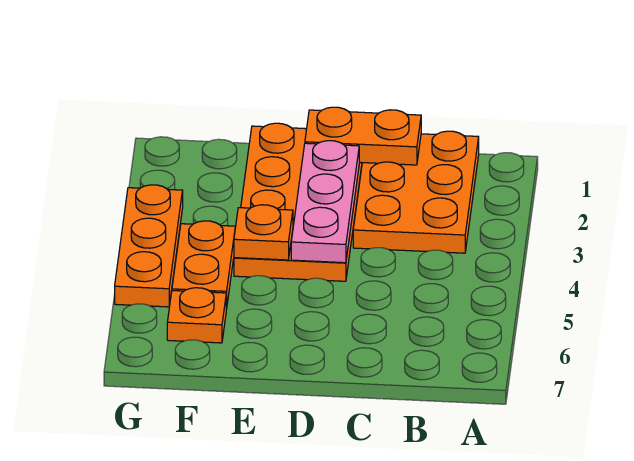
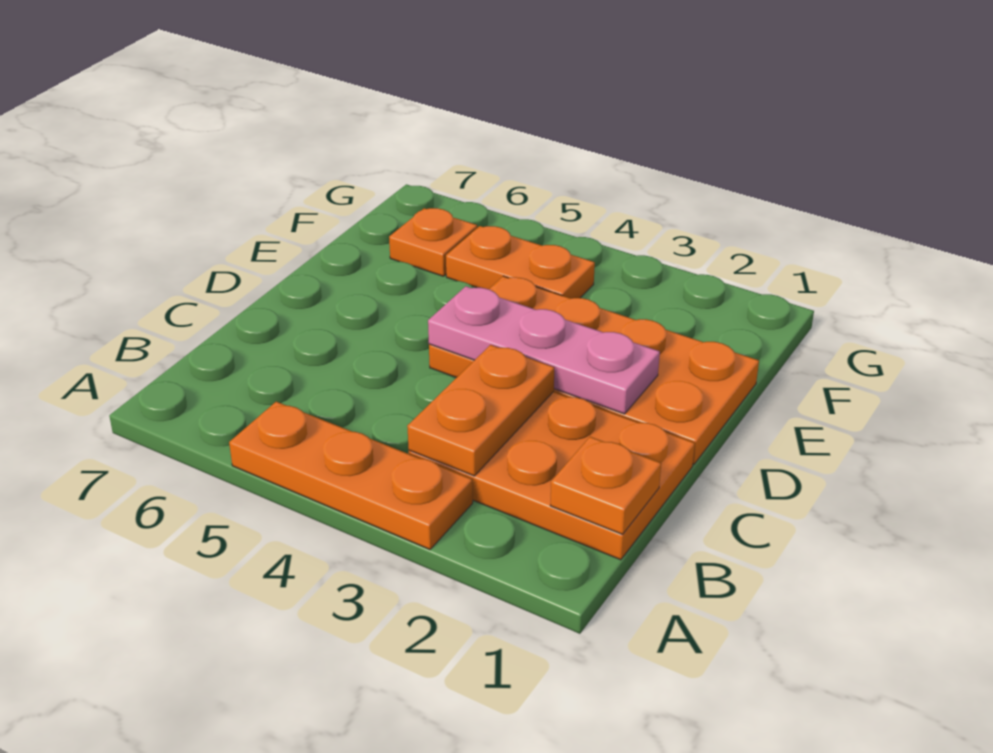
orange plate C1:D1 level 2 -> orange plate B3:C3 level 2
orange plate E4 level 2 -> orange plate B1 level 2
orange plate G3:G5 level 1 -> orange plate A3:A5 level 1

